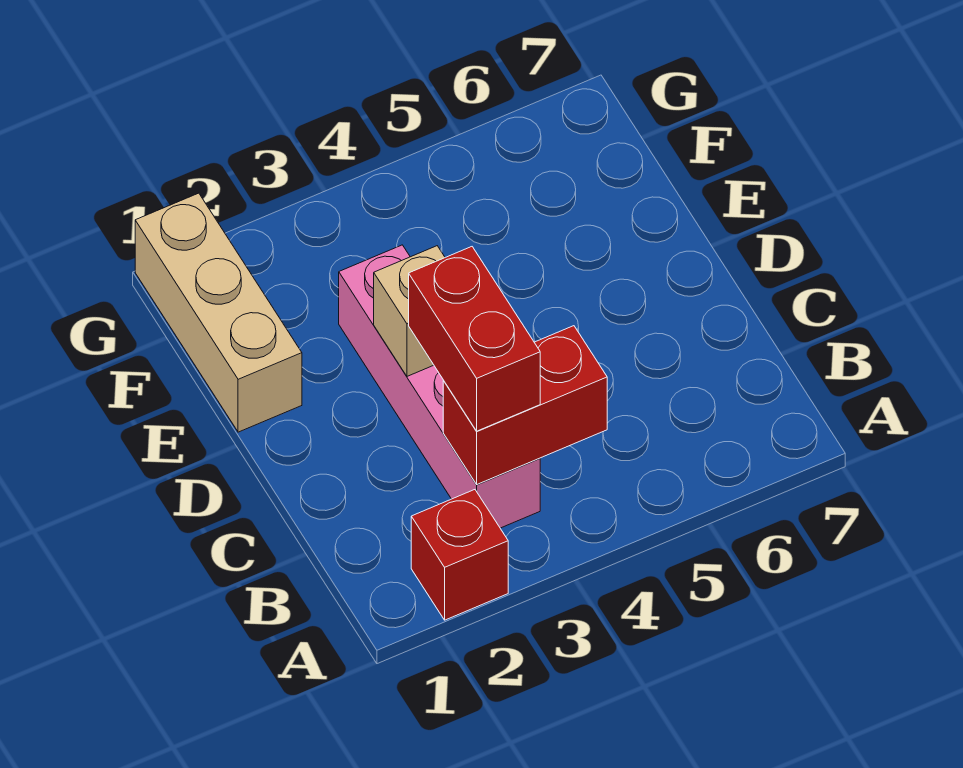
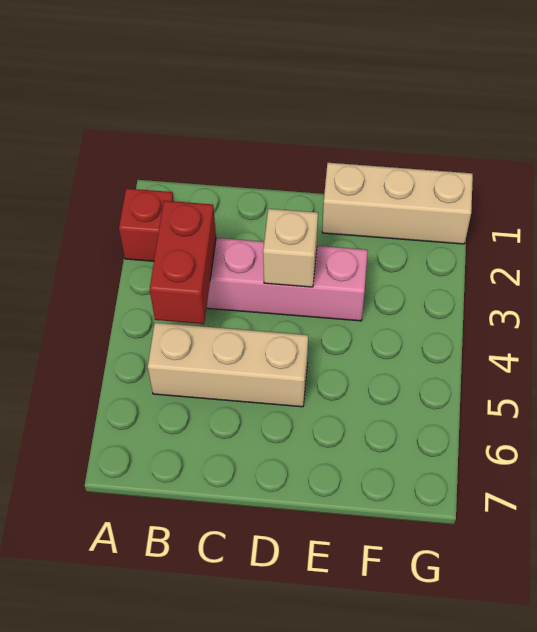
red brick B3:C3 level 3 -> none
none -> tan brick B5:D5 level 1

